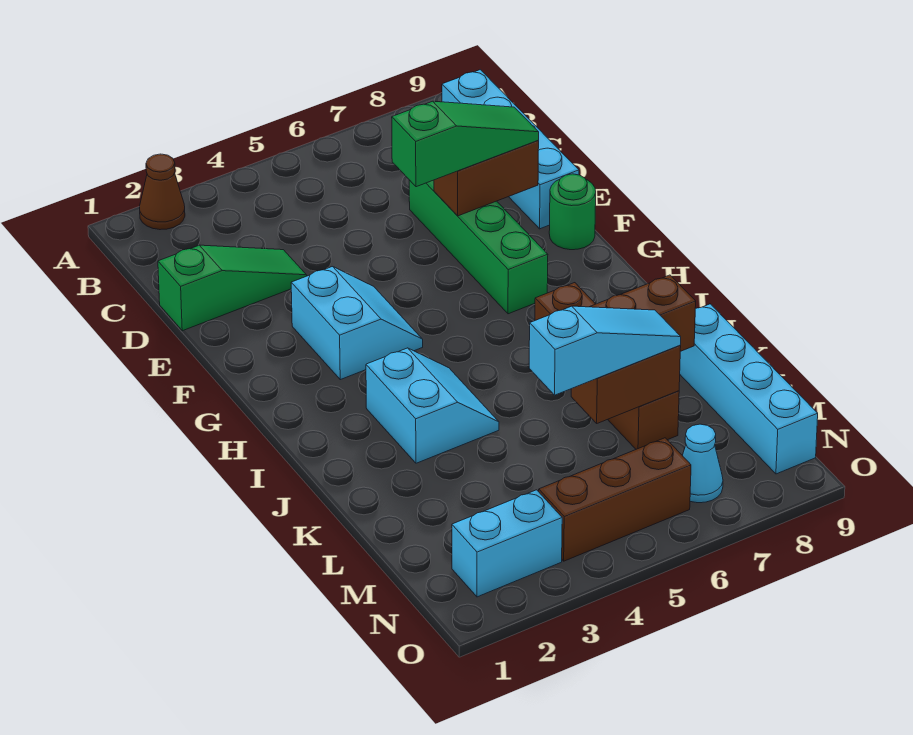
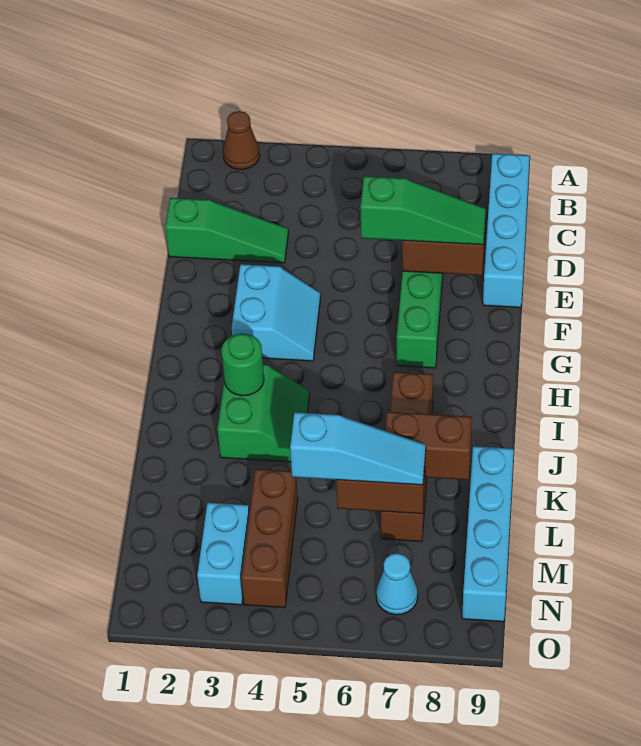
green round brick F9 level 1 -> green round brick I3 level 2
cyan slope I3:J4 level 1 top 3 -> green slope I3:J4 level 1 top 3
cyan brick N2:N3 level 1 -> cyan brick M3:N3 level 1
brown brick N4:N6 level 1 -> brown brick L4:N4 level 1

